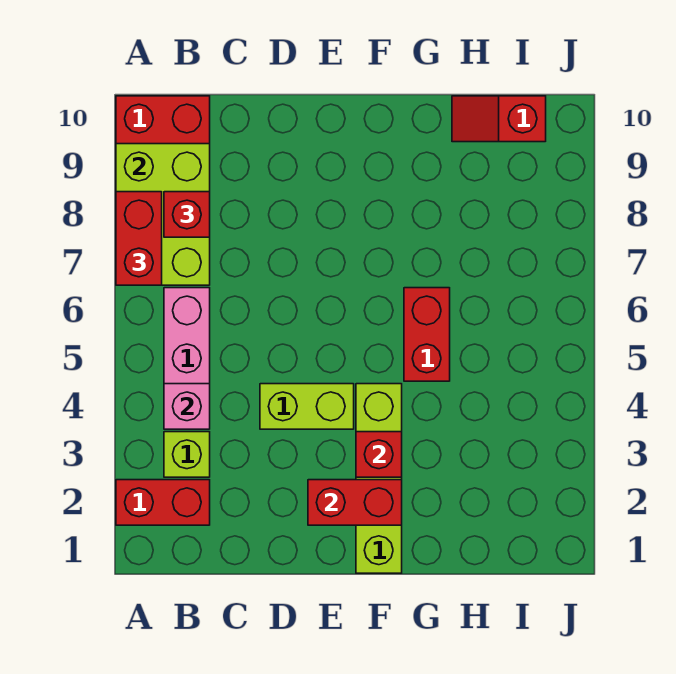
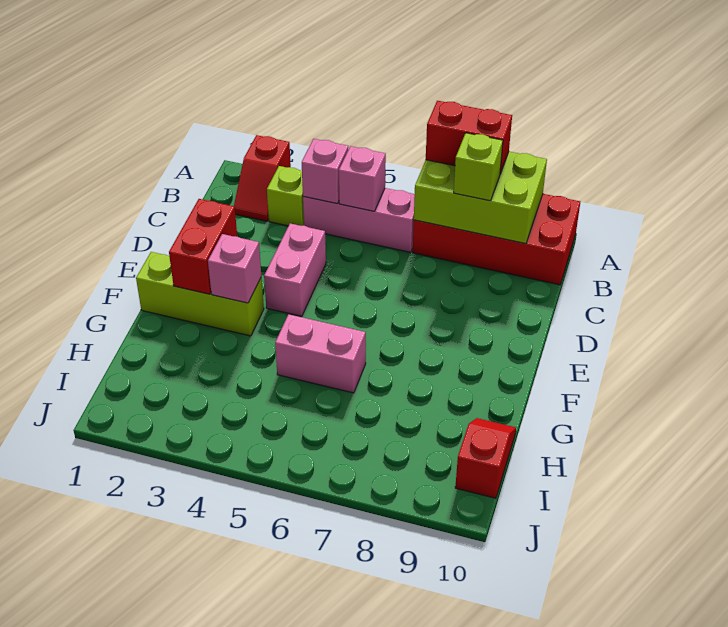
red brick A2:B2 level 1 -> red slope A2:B2 level 1 top A
none -> pink brick B5 level 2
red brick B8 level 3 -> lime brick B8 level 3
lime brick D4:E4 level 1 -> pink brick D4:E4 level 1
lime brick F1:F4 level 1 -> lime brick F1:F3 level 1
red brick F3 level 2 -> pink brick F3 level 2
red brick G5:G6 level 1 -> pink brick G5:G6 level 1

